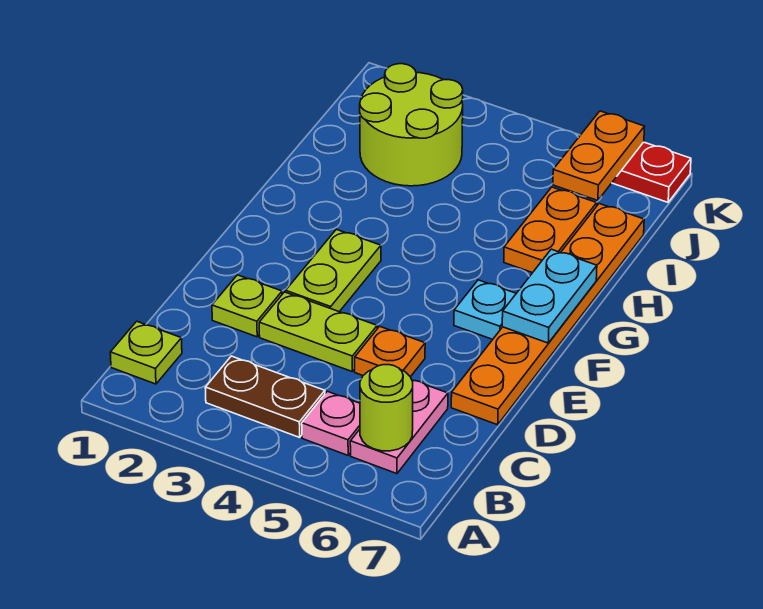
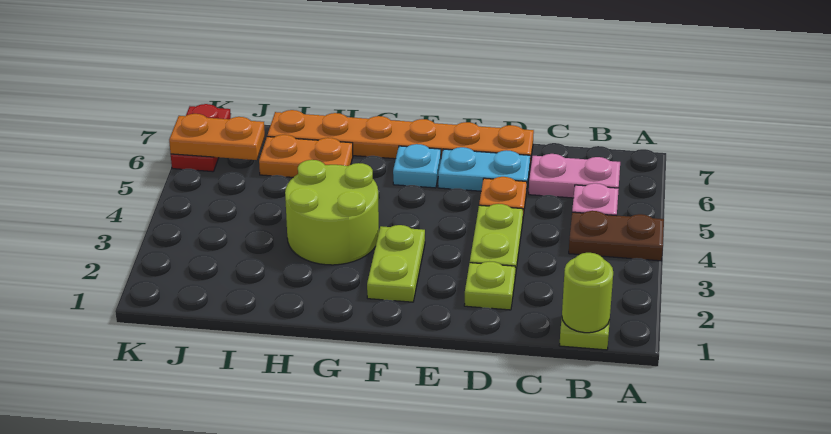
brown plate B3:B4 level 1 -> brown plate A4:B4 level 1
lime round brick B6 level 2 -> lime round brick B1 level 2
lime plate E3:F3 level 1 -> lime plate F2:F3 level 1
cyan plate F7:G7 level 2 -> cyan plate D6:E6 level 1
lime round brick I2:J3 level 1 -> lime round brick G3:H4 level 1

